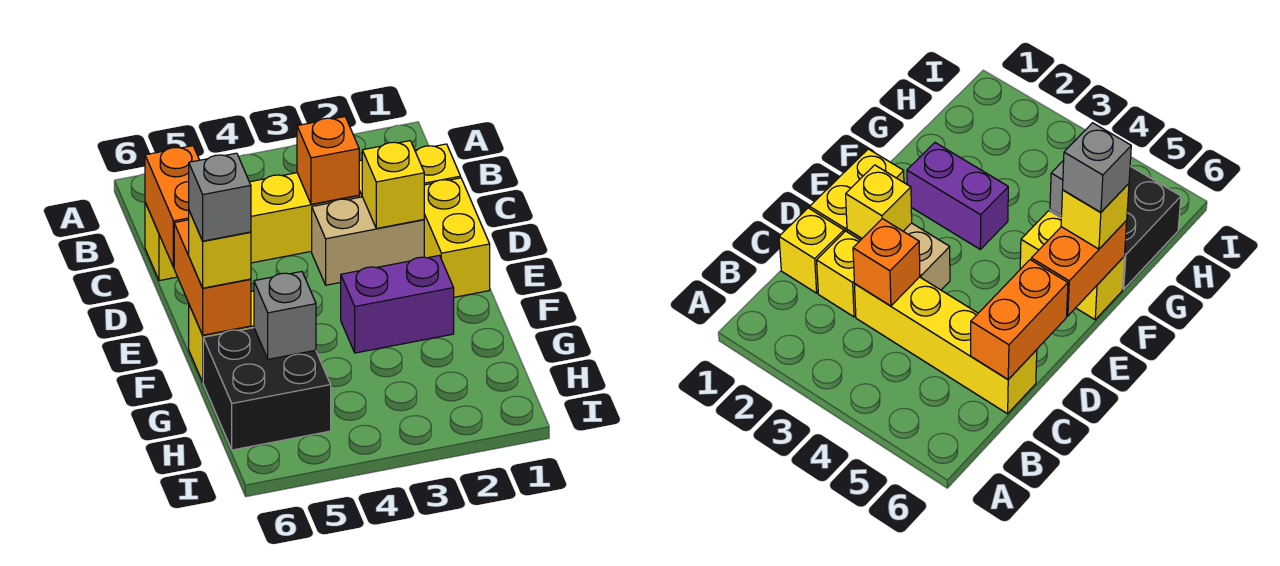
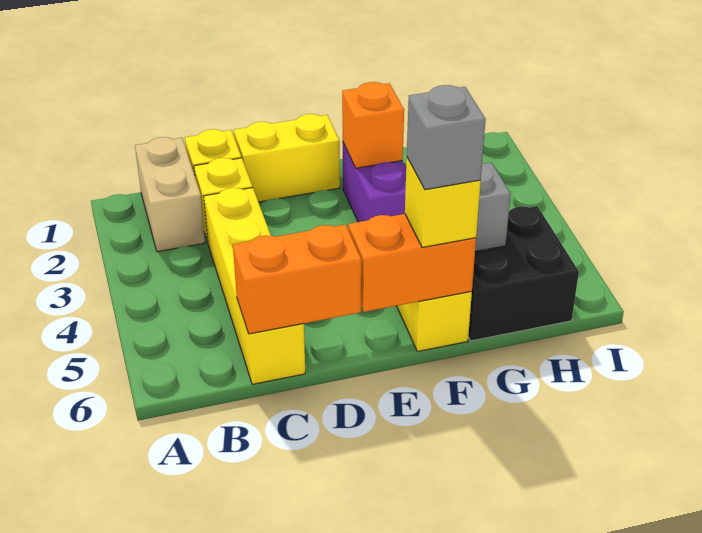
orange brick C3 level 2 -> orange brick F2 level 2
tan brick D2:D3 level 1 -> tan brick B1:B2 level 1
yellow brick D2 level 2 -> none

